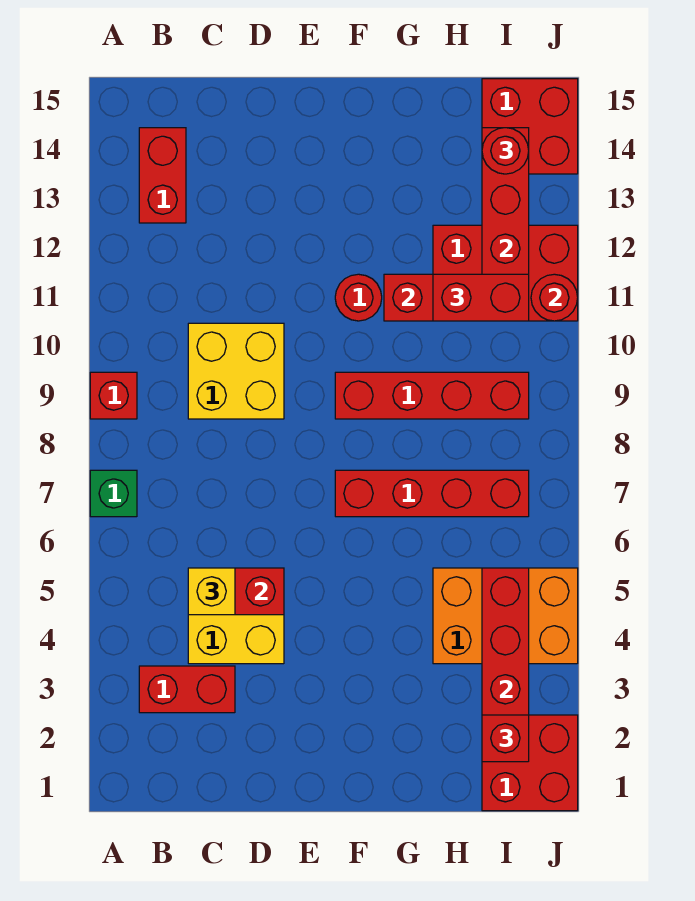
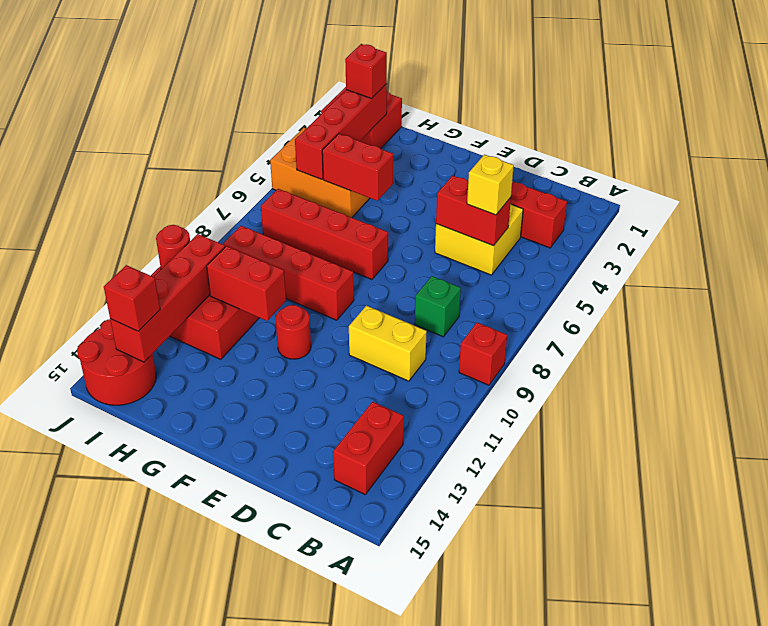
green brick A7 level 1 -> green brick C8 level 1
yellow brick C9:D10 level 1 -> yellow brick C10:D10 level 1
red brick H11:I11 level 3 -> red brick G5:H5 level 2
red brick I14:J15 level 1 -> red round brick I14:J15 level 1
red round brick I14 level 3 -> red brick I14 level 3

